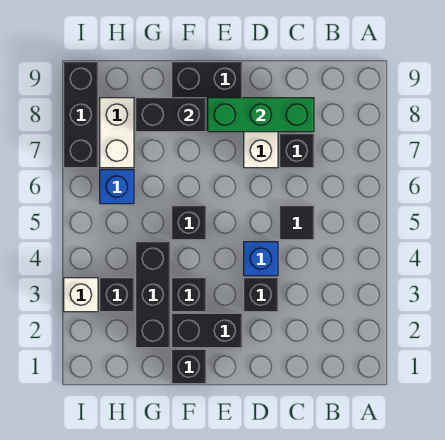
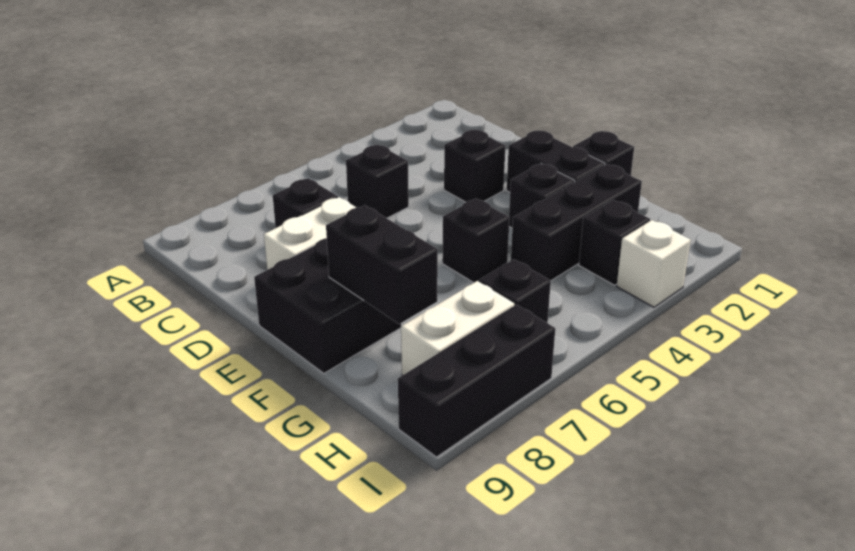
black tile C5 level 1 -> black brick C5 level 1
green brick C8:E8 level 2 -> none
blue brick D4 level 1 -> none
blue brick H6 level 1 -> black brick H6 level 1

